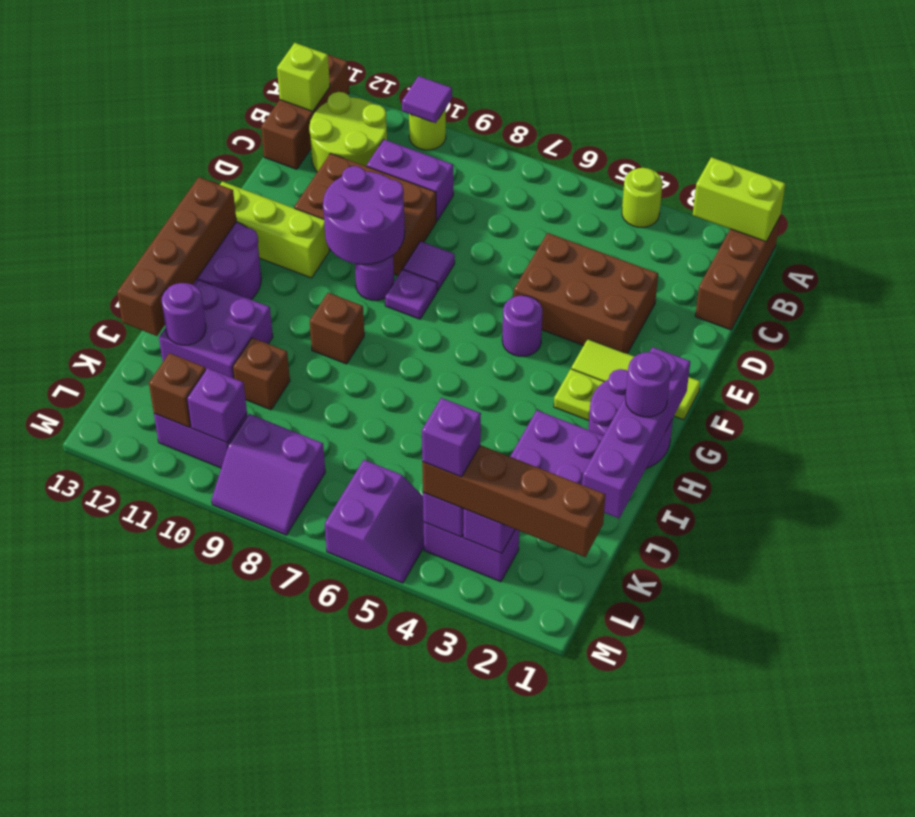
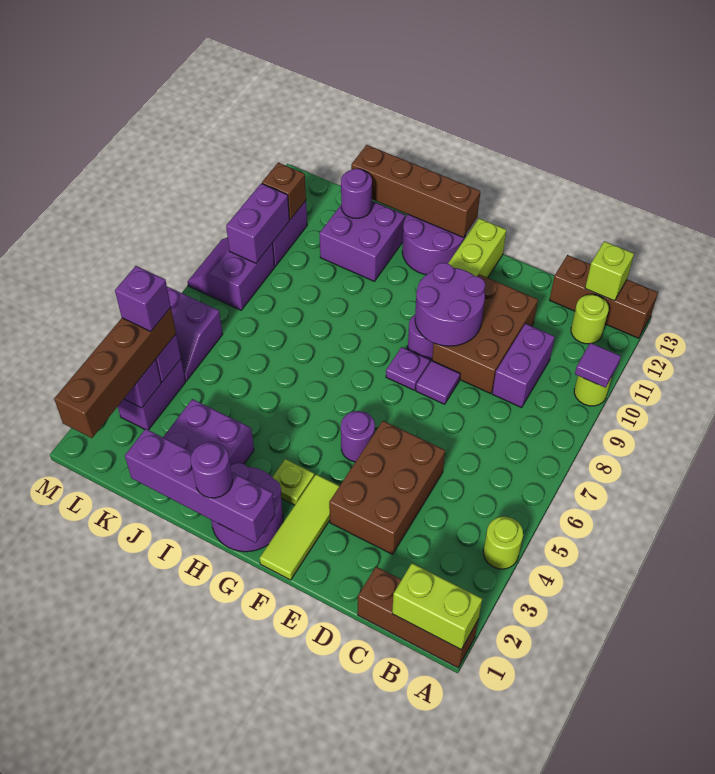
lime brick A1:A2 level 2 -> lime brick A1:B1 level 2
lime round brick B11:C12 level 1 -> lime round brick B12 level 1
brown brick H9 level 1 -> none
brown brick J10 level 1 -> none
purple brick L10 level 2 -> purple brick L9:L10 level 2

